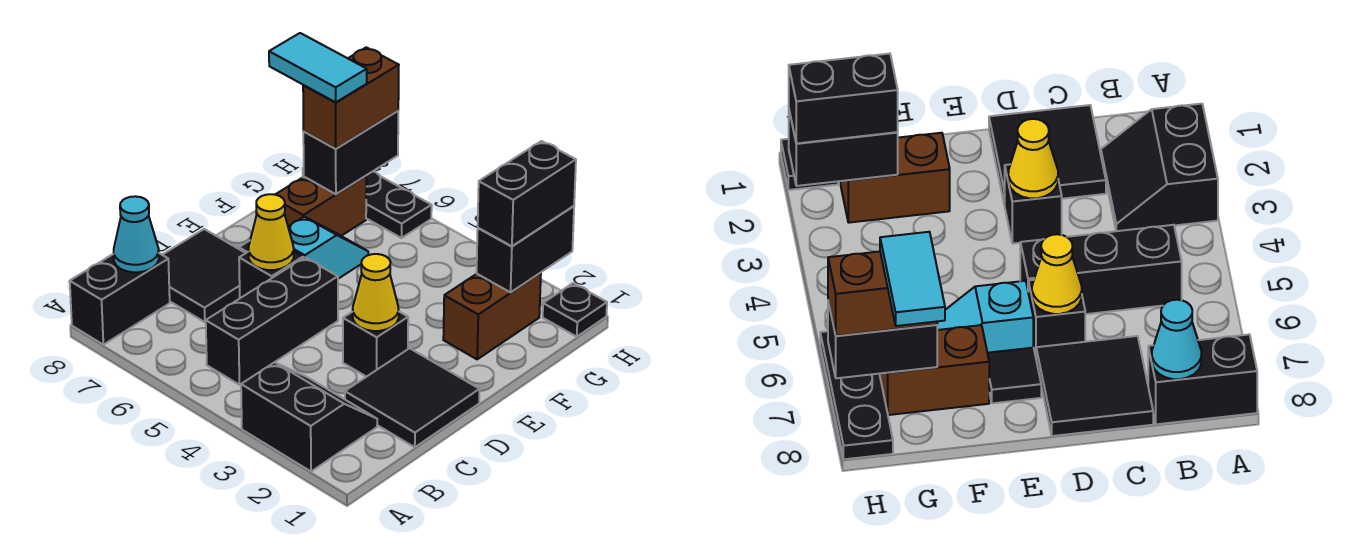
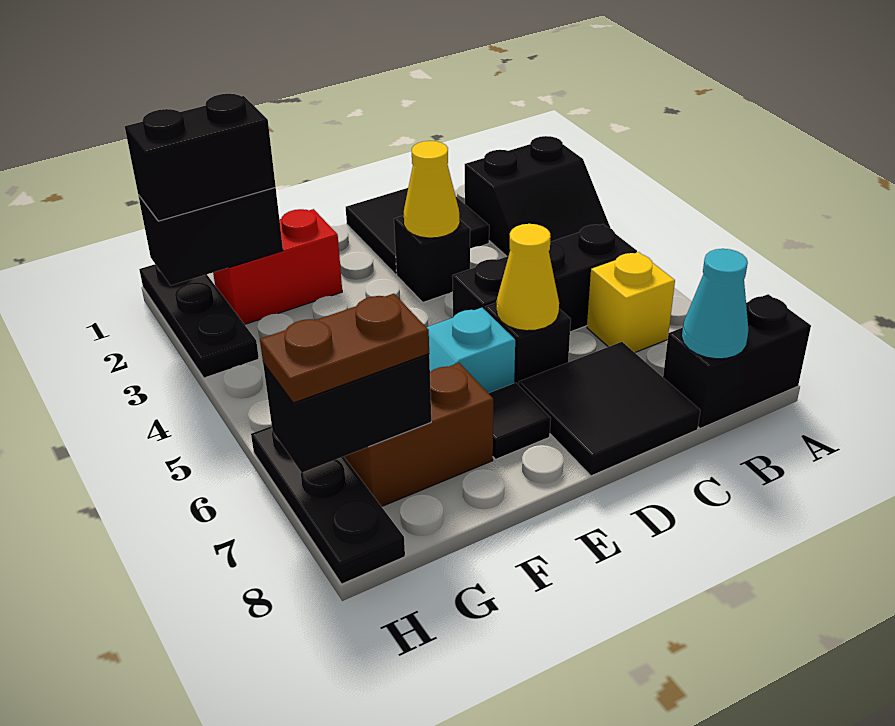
black slope A2:B3 level 1 top A -> black slope A2:B3 level 1 top 2
none -> yellow brick B6 level 1
brown brick F2:G2 level 1 -> red brick F2:G2 level 1
brown brick G7:H7 level 3 -> brown plate G7:H7 level 3
cyan tile G7:G8 level 4 -> none
black plate H1 level 1 -> black plate H1:H3 level 1

